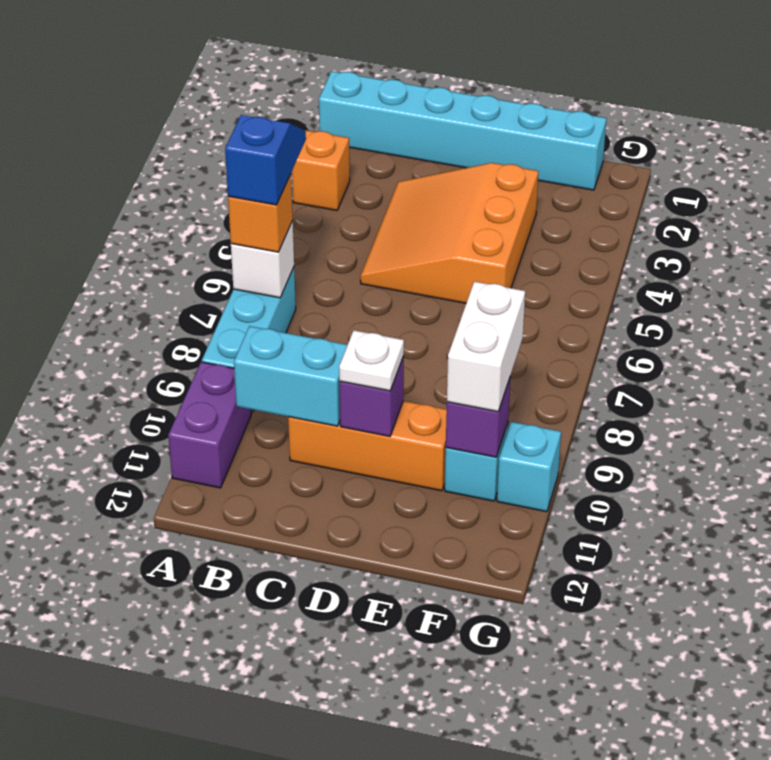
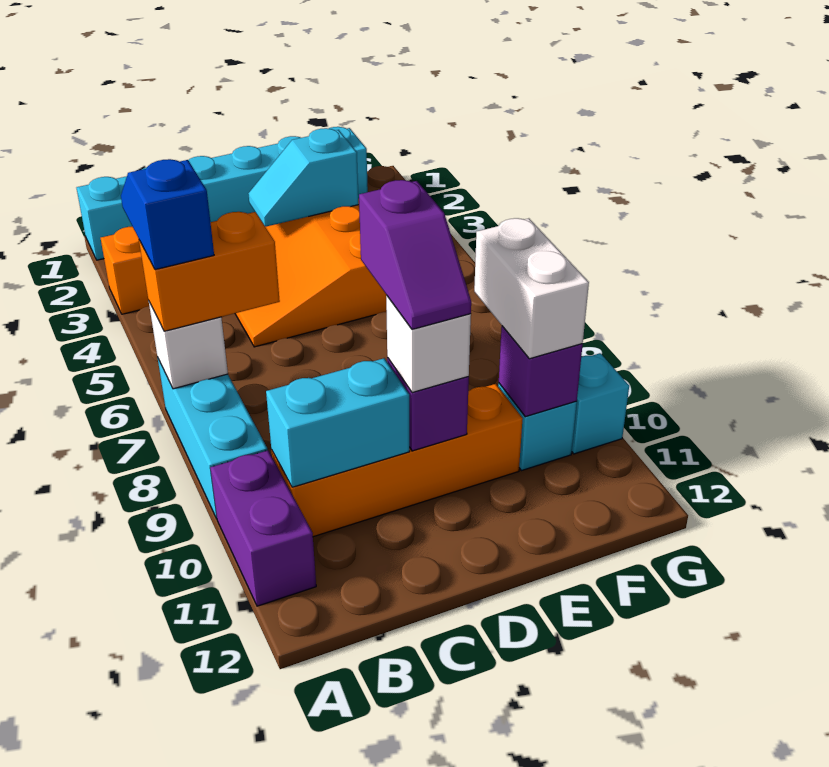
orange brick A7 level 3 -> orange brick A7:B7 level 3
orange brick C10:E10 level 1 -> orange brick B10:E10 level 1
none -> cyan slope D3:E3 level 2 top E
none -> purple slope D9:D10 level 4 top 9
white plate D10 level 3 -> white brick D10 level 3

